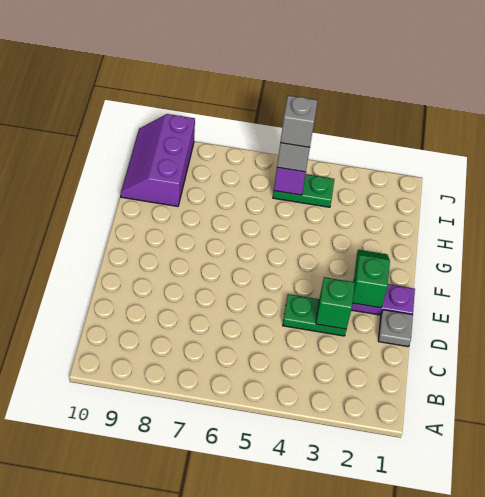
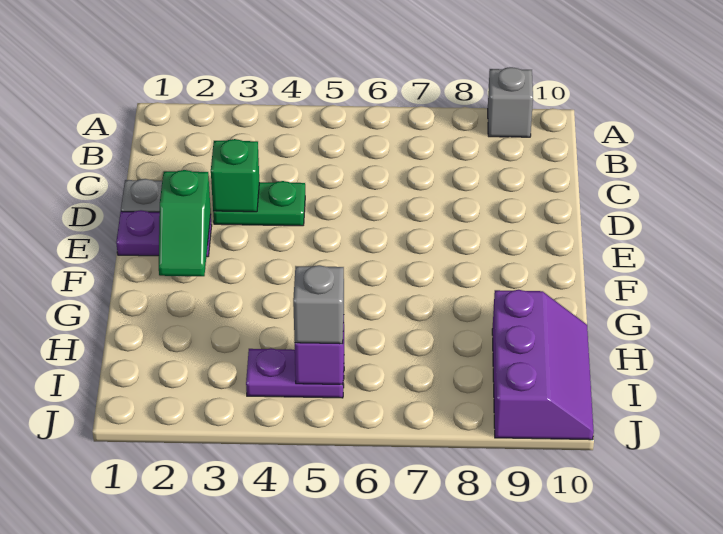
green plate I4:I5 level 1 -> purple plate I4:I5 level 1
grey brick I5 level 4 -> grey brick A9 level 1

